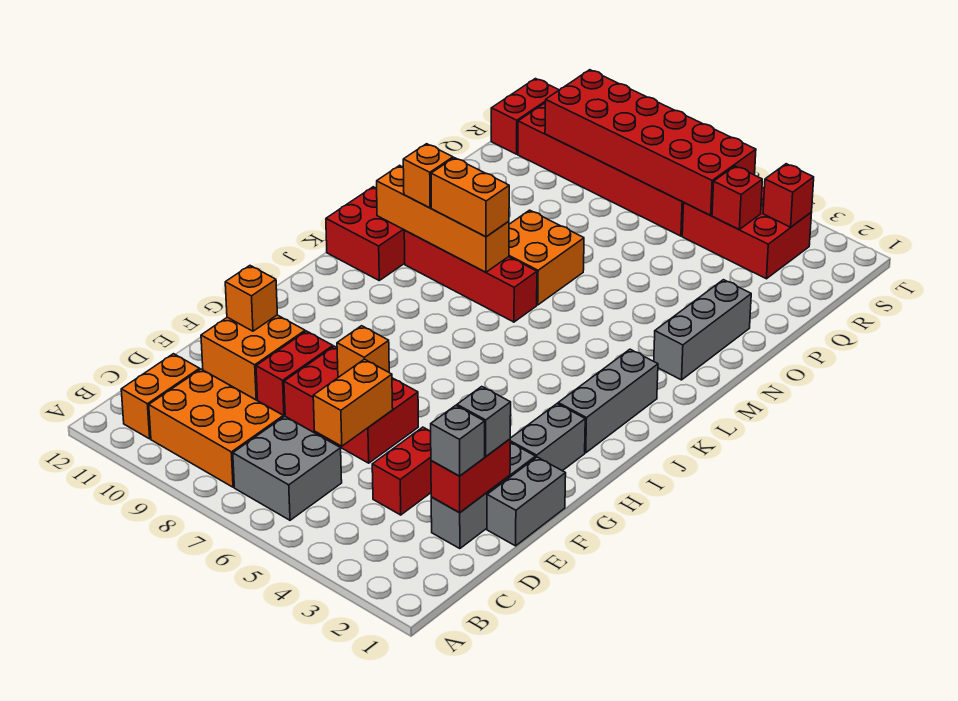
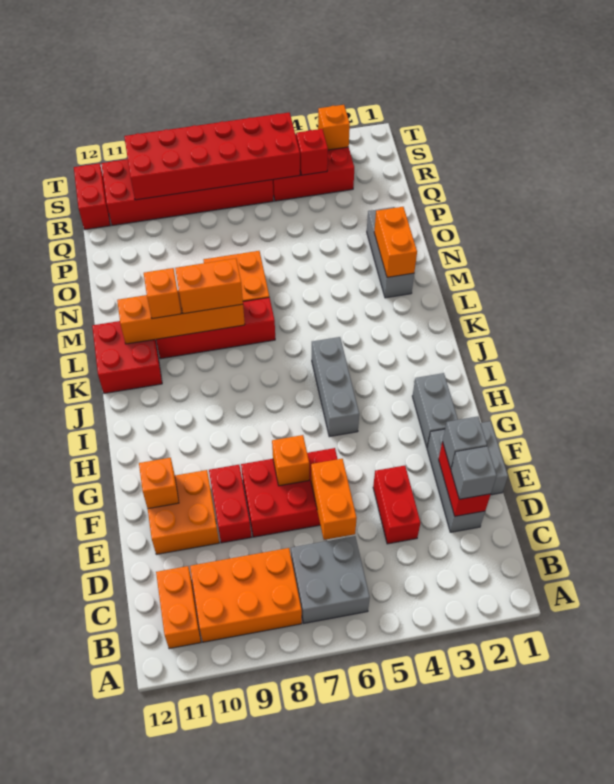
grey brick I2:K2 level 1 -> grey brick H5:J5 level 1
none -> orange brick M2:N2 level 2
red brick S3 level 2 -> orange brick S3 level 2

